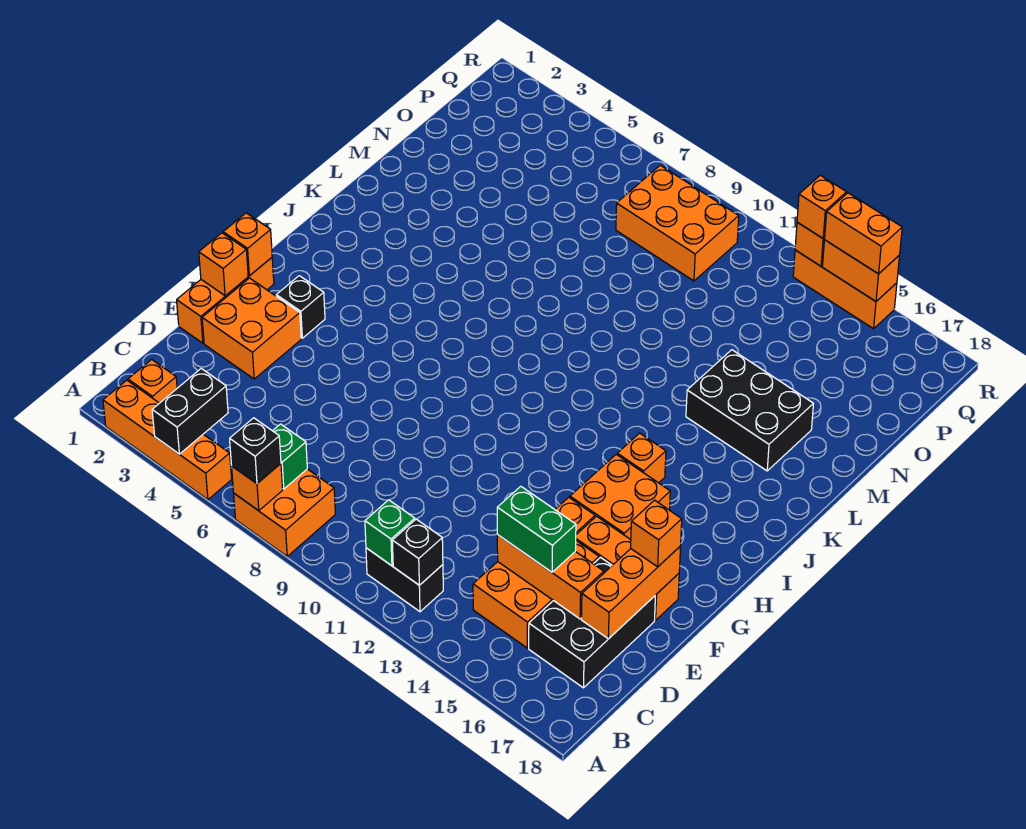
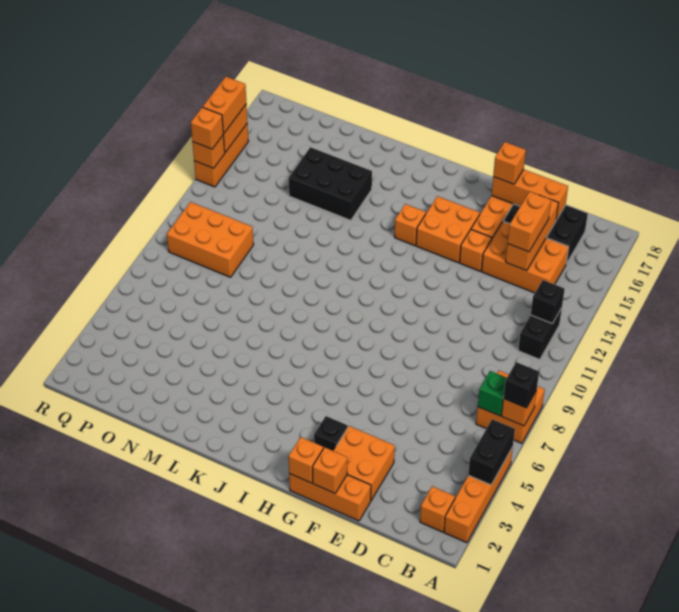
black brick A4:B4 level 2 -> black brick A4:A5 level 2
green brick B11 level 2 -> none
green brick D14:D15 level 3 -> orange brick D14:D15 level 3
black brick L14:M16 level 1 -> black brick L14:N15 level 1
orange brick P8:Q10 level 1 -> orange brick O9:Q10 level 1

